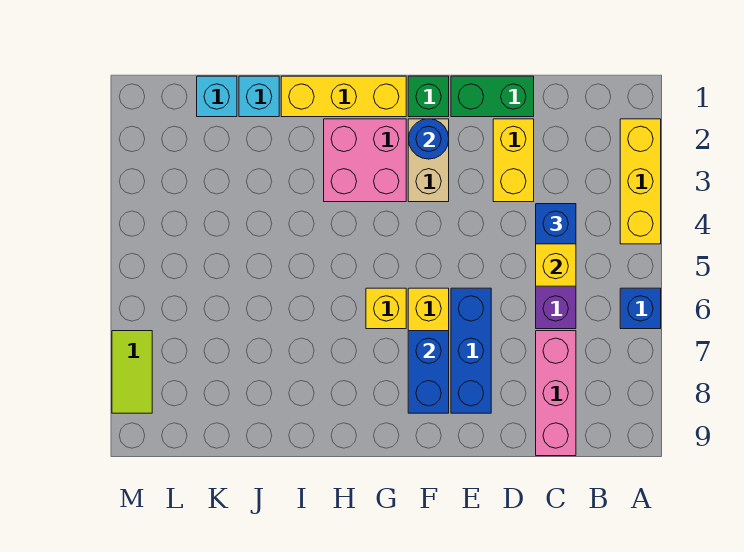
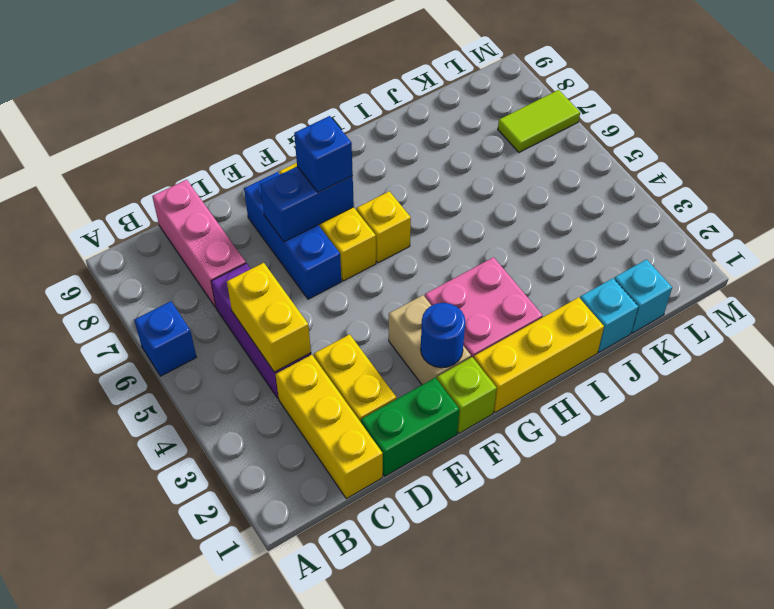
yellow brick A2:A4 level 1 -> yellow brick C1:C3 level 1
blue brick C4 level 3 -> blue brick F7 level 3
green brick F1 level 1 -> lime brick F1 level 1
blue brick F7:F8 level 2 -> blue brick E7:F7 level 2
lime tile M7:M8 level 1 -> lime tile L7:M7 level 1

